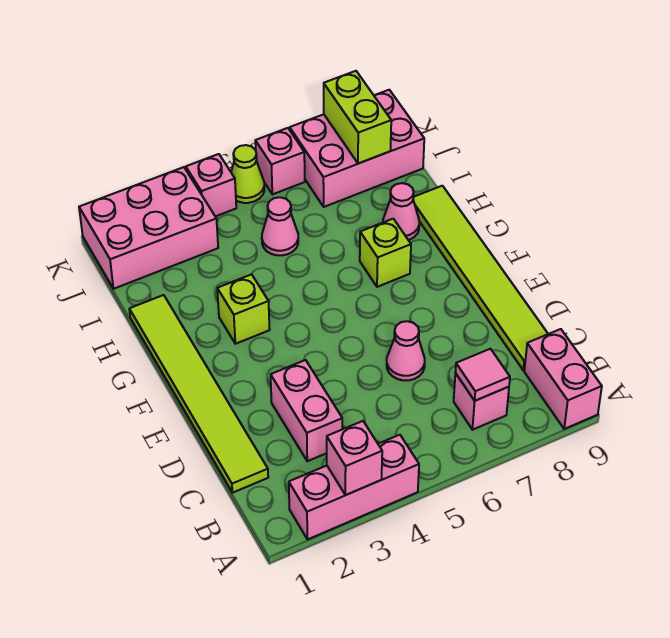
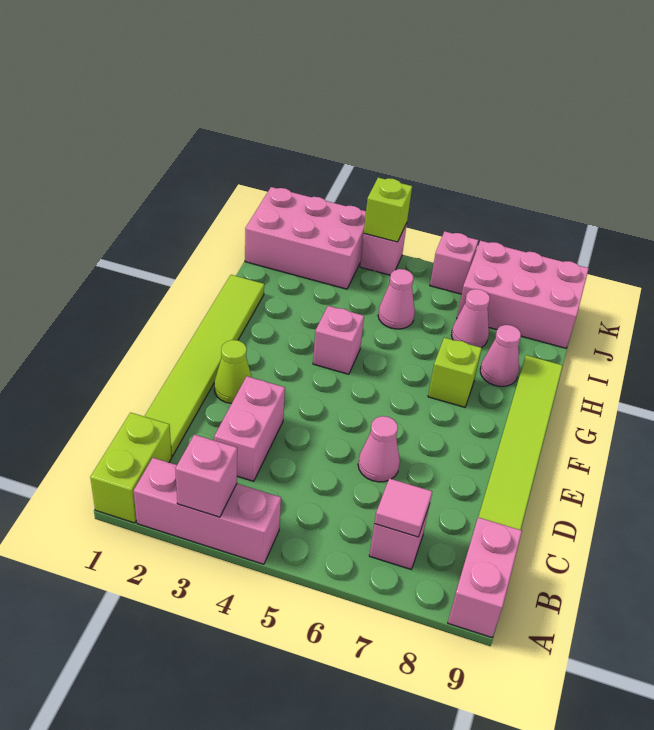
lime brick G3 level 1 -> lime brick K4 level 2
none -> pink brick G4 level 1
none -> pink cone I7 level 1
lime brick J8:K8 level 2 -> lime brick A1:B1 level 1
lime cone K5 level 1 -> lime cone E2 level 1

